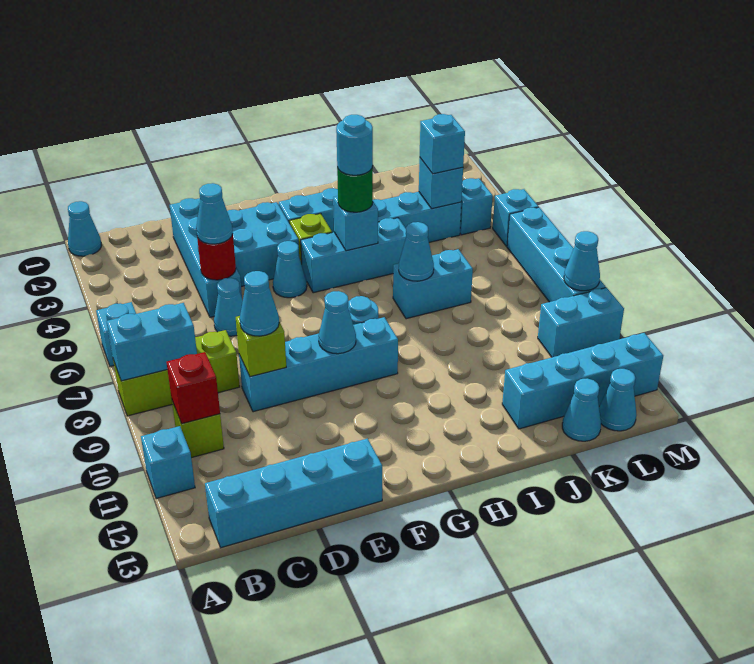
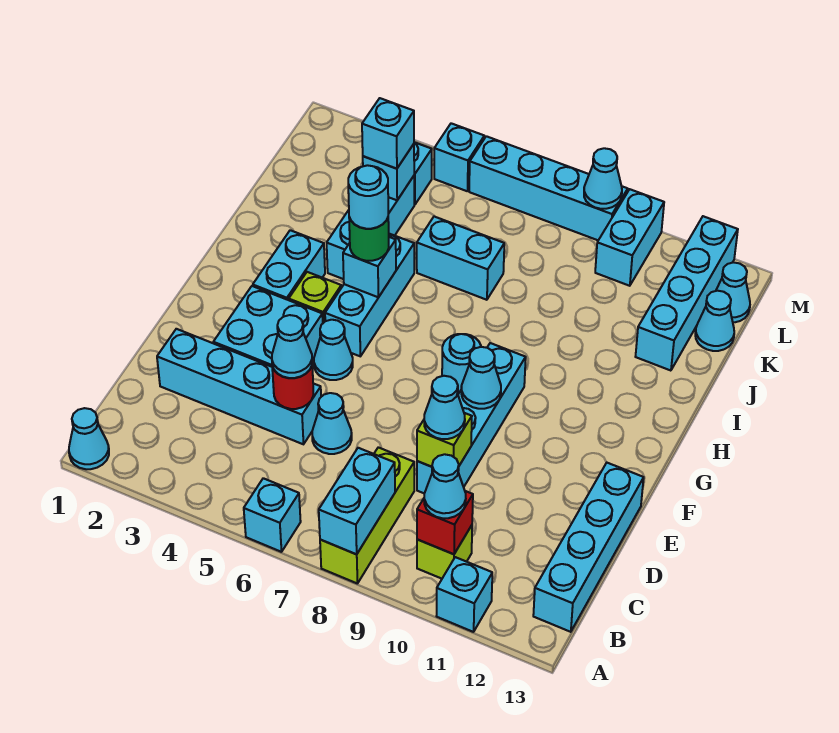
cyan brick I7:J7 level 1 -> cyan brick J6:J7 level 1
cyan cone I7 level 2 -> cyan cone B10 level 3

